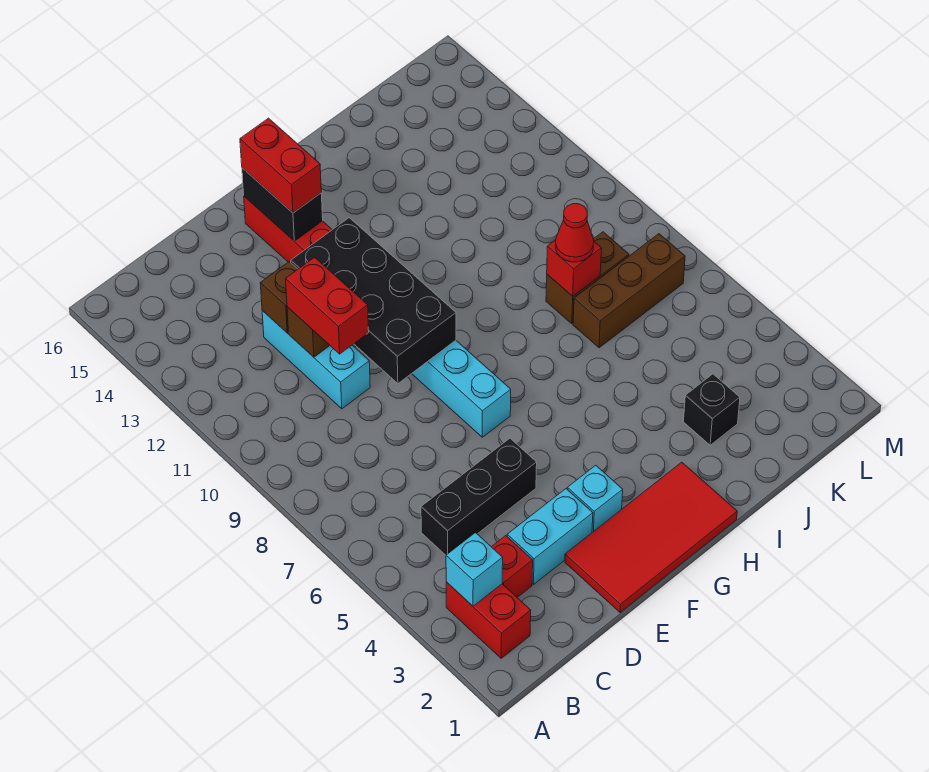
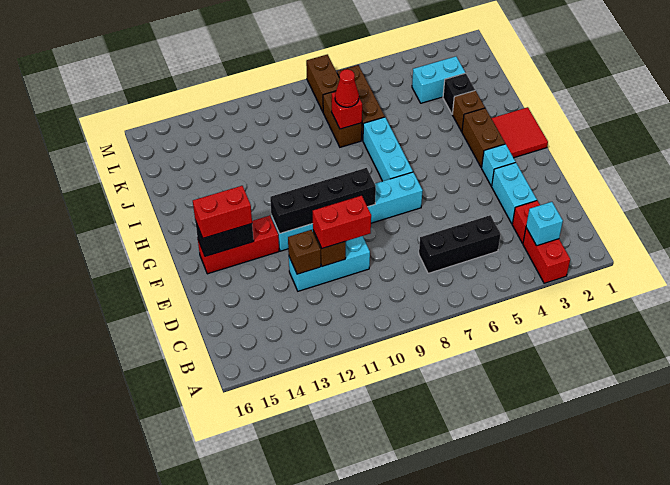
red brick B2:B3 level 1 -> red brick A3:B3 level 1
black brick C5:E5 level 1 -> black brick C5:C7 level 1
red tile E1:H2 level 1 -> red tile G1:H2 level 1
black brick E9:F12 level 2 -> black brick F9:F12 level 2
none -> brown brick G3:H3 level 1
none -> cyan brick G7:I7 level 1
none -> brown brick I3 level 1
none -> cyan brick K3:K4 level 1
none -> brown brick L8:M8 level 1

